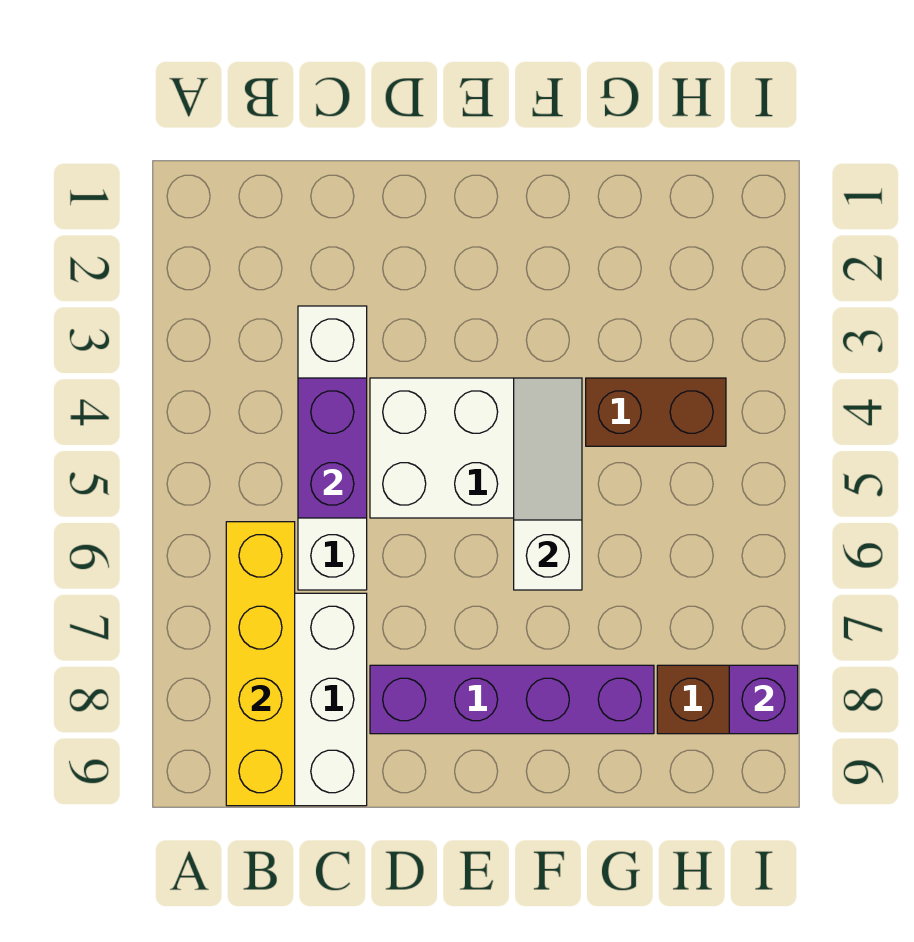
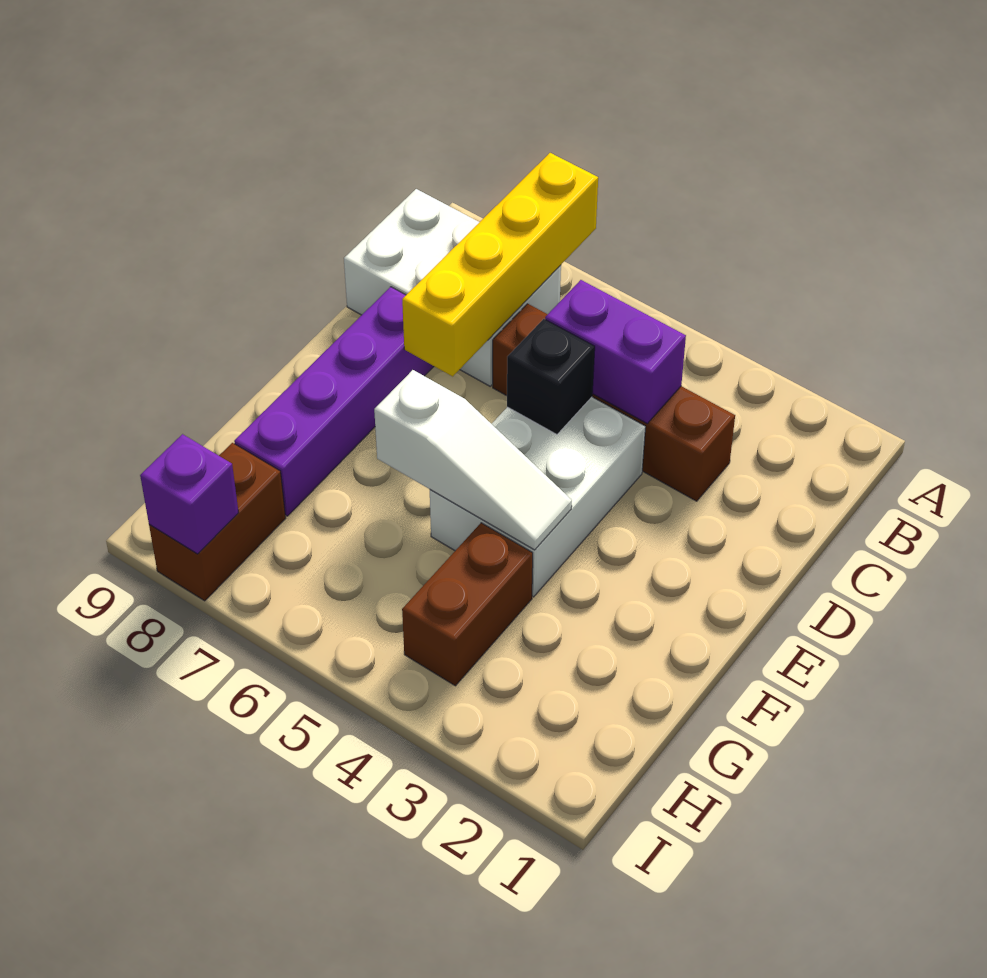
yellow brick B6:B9 level 2 -> yellow brick A7:D7 level 2
white brick C3:C6 level 1 -> brown brick C3:C6 level 1
none -> black brick D5 level 2

